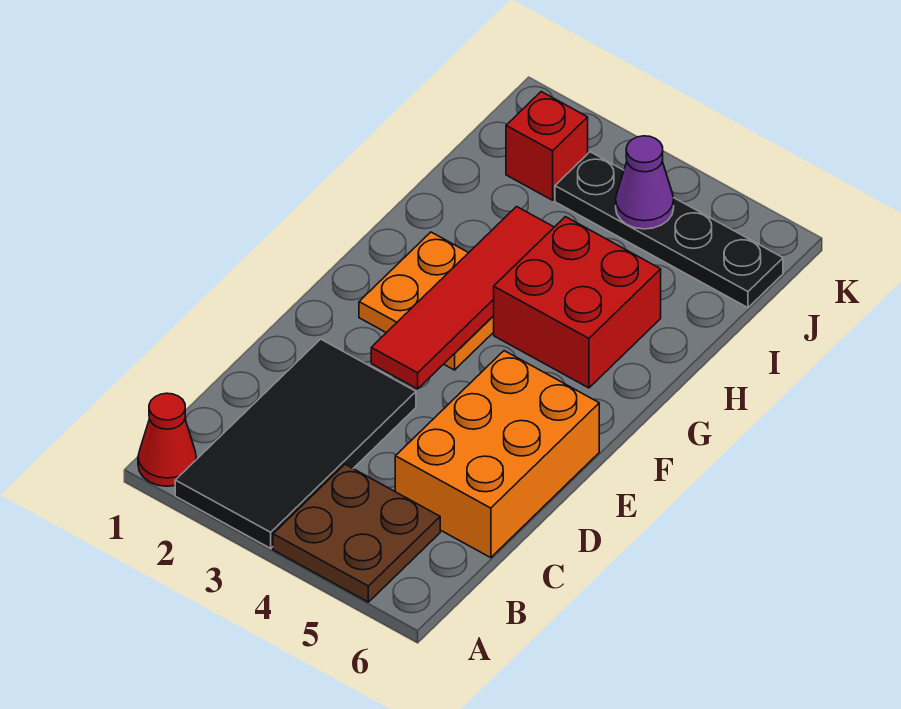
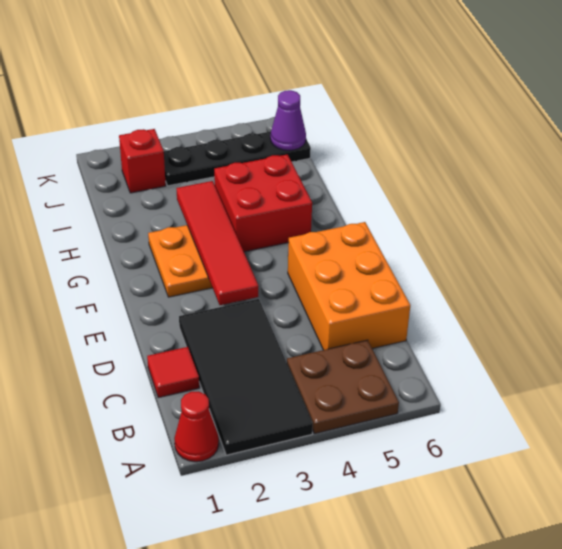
none -> red tile C1 level 1
purple cone J4 level 2 -> purple cone J6 level 2

